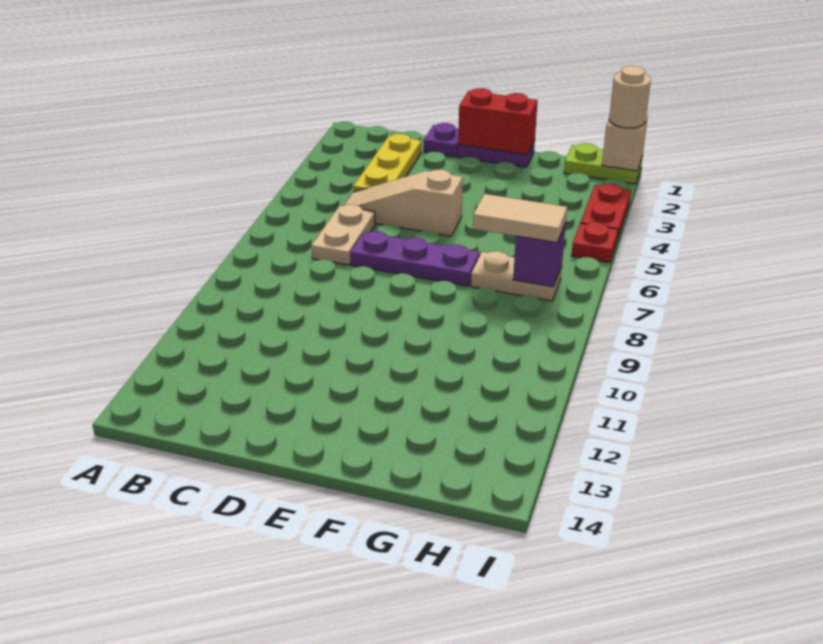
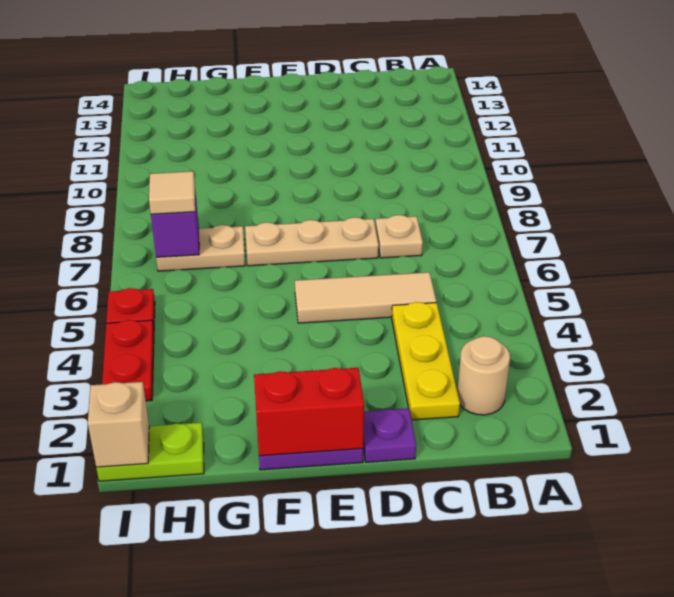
tan slope C5:E5 level 1 top E -> tan tile C5:E5 level 1
tan plate C6:C7 level 1 -> tan plate C7 level 1
purple plate D7:F7 level 1 -> tan plate D7:F7 level 1
tan tile G7:H7 level 3 -> tan tile H7 level 3
tan round brick I1 level 3 -> tan round brick B2 level 1

